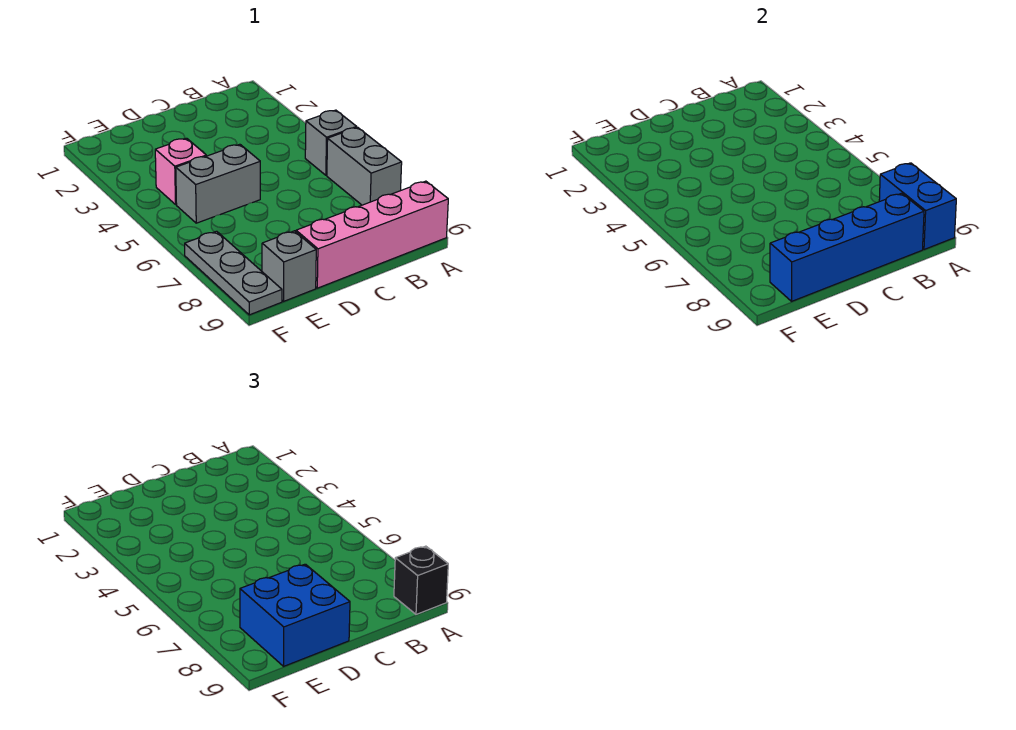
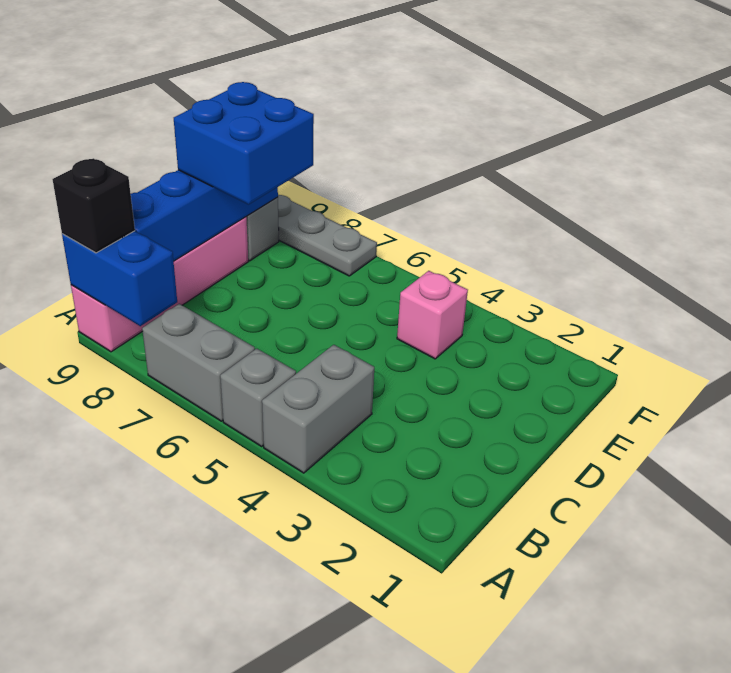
grey brick D5:E5 level 1 -> grey brick A4:B4 level 1

